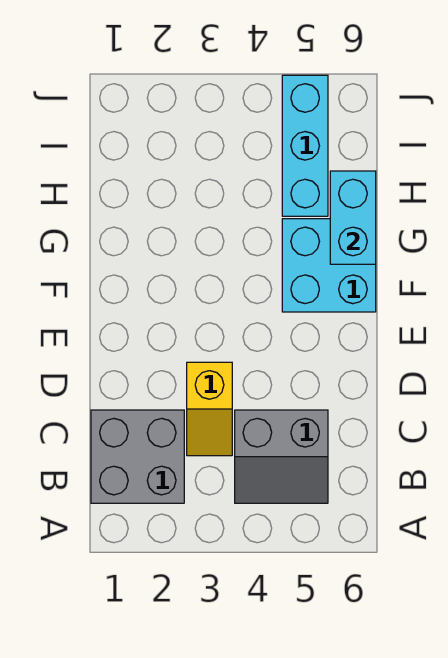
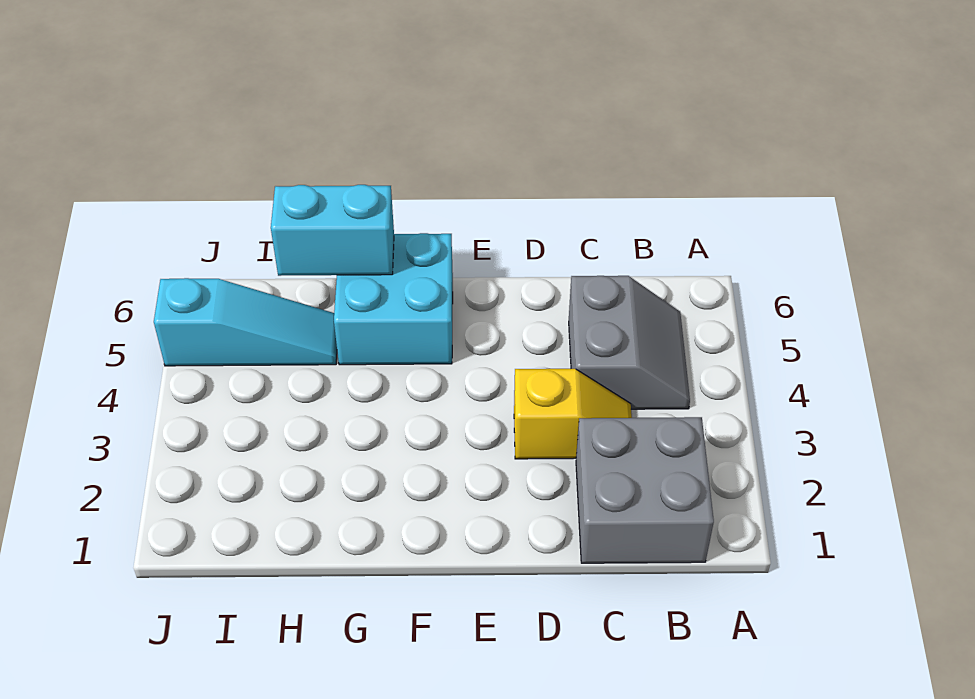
cyan brick H5:J5 level 1 -> cyan slope H5:J5 level 1 top J

